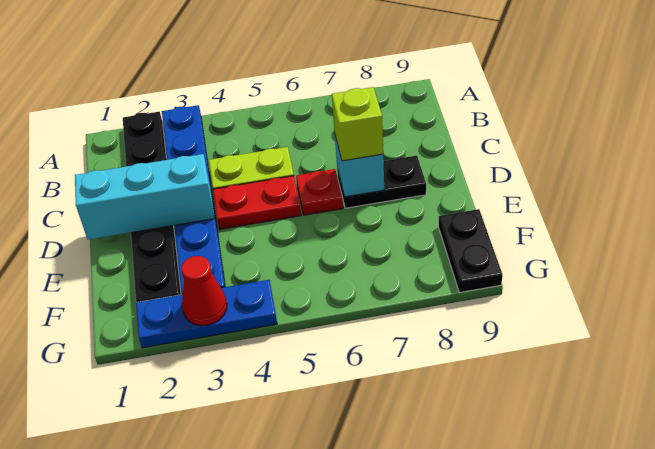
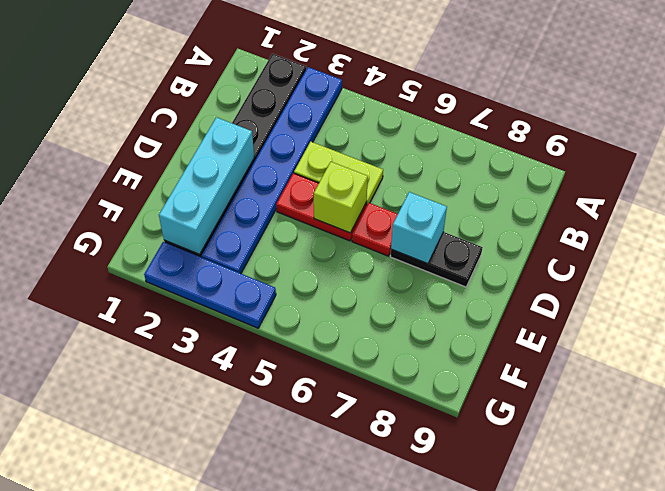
cyan brick D1:D3 level 2 -> cyan brick D2:F2 level 2
lime brick D7 level 3 -> lime brick D5 level 2
black plate F9:G9 level 1 -> none
red cone G3 level 2 -> none

